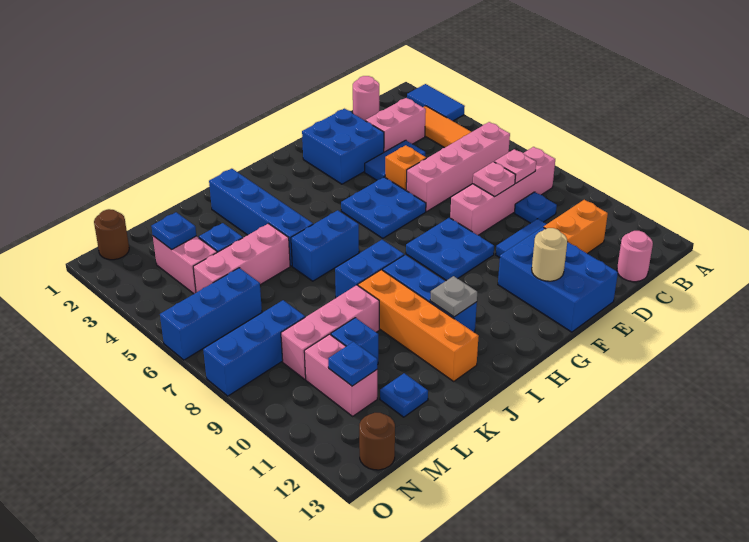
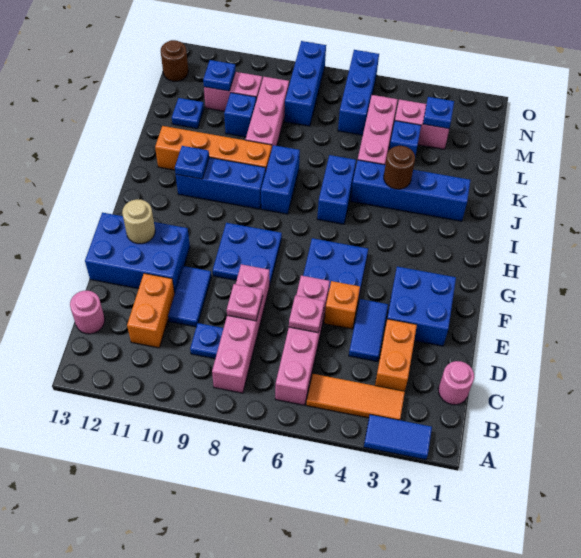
pink brick C3:D3 level 1 -> orange brick C3:D3 level 1
pink plate C8 level 2 -> pink plate D6 level 2
grey plate I11 level 2 -> blue plate I11 level 2
brown round brick N1 level 1 -> brown round brick J4 level 2

